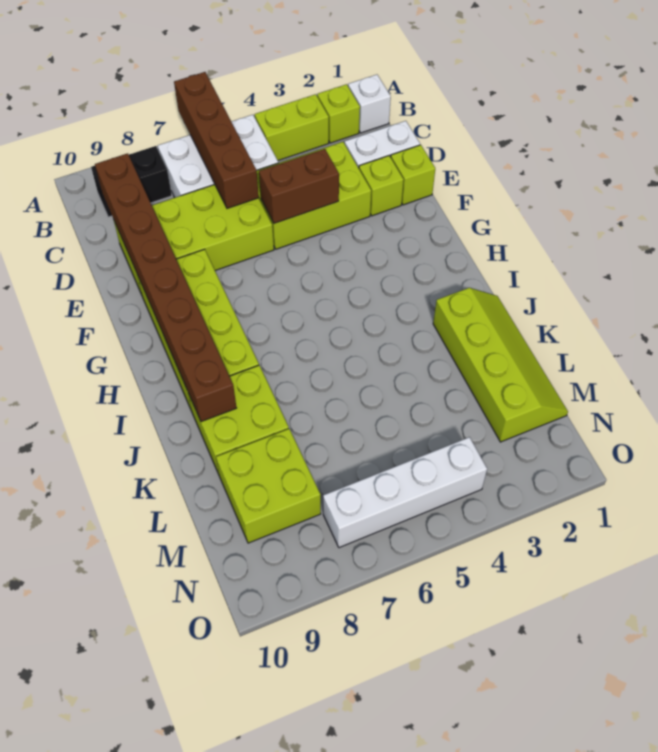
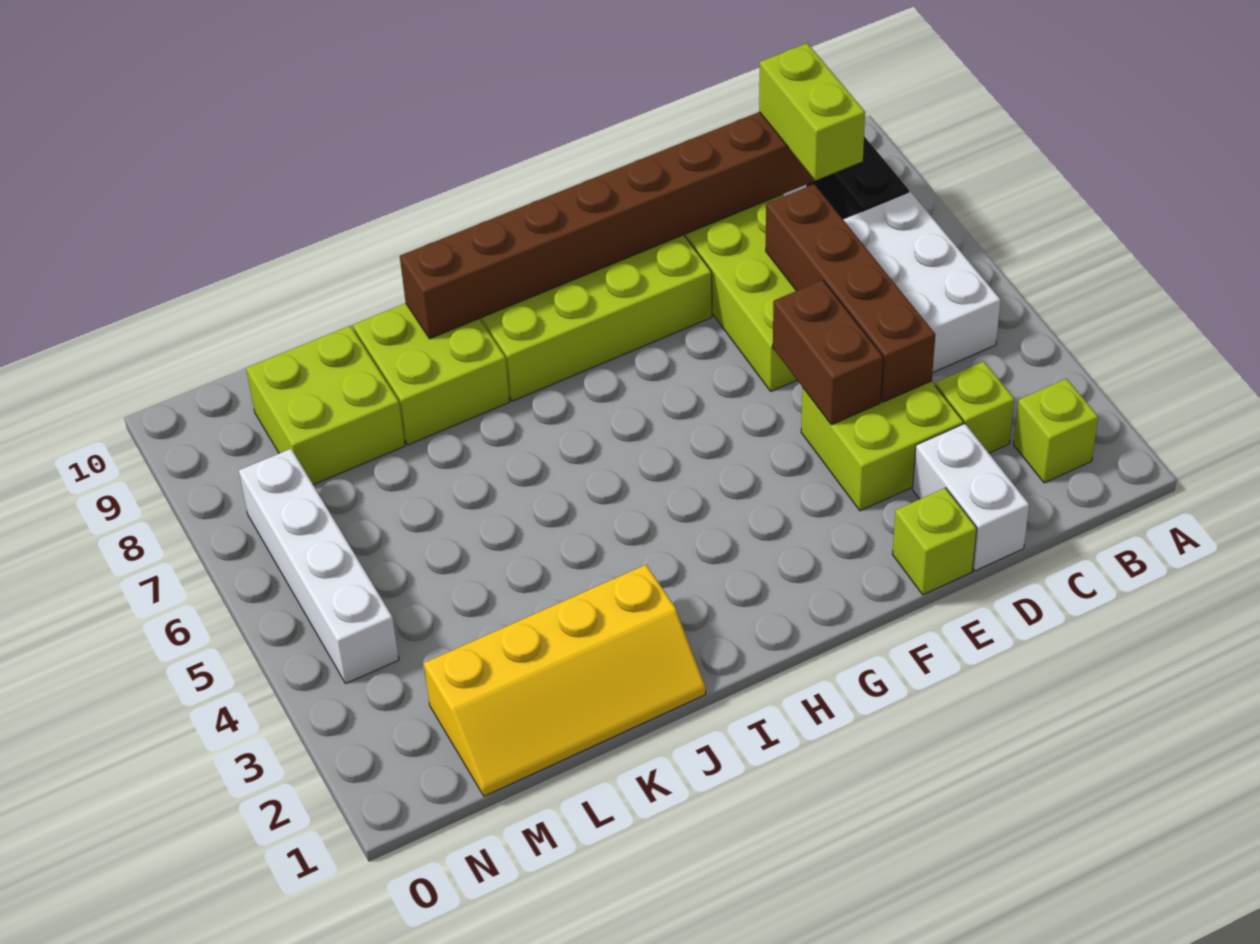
brown brick A6:D6 level 2 -> brown brick D4:D7 level 2
white brick B1 level 1 -> none
lime brick B3:B4 level 1 -> lime brick C8:C9 level 3
lime brick D3:E5 level 1 -> lime brick D3:E4 level 1
lime brick E2 level 1 -> lime brick C3 level 1
lime slope J1:M2 level 1 top 2 -> yellow slope J1:M2 level 1 top 2

